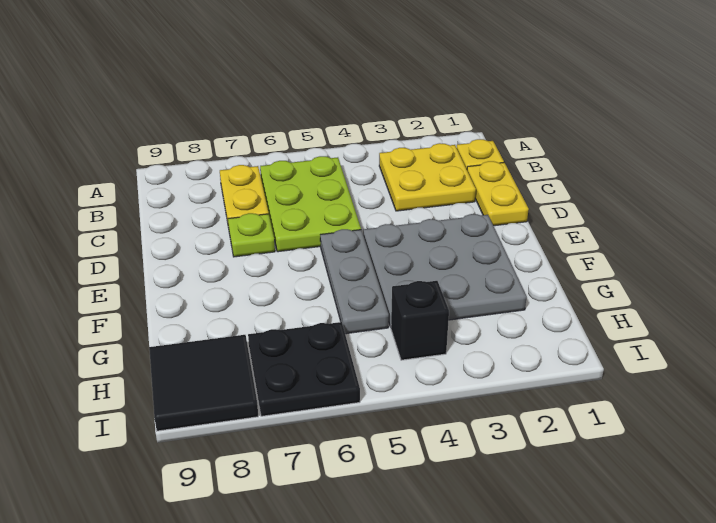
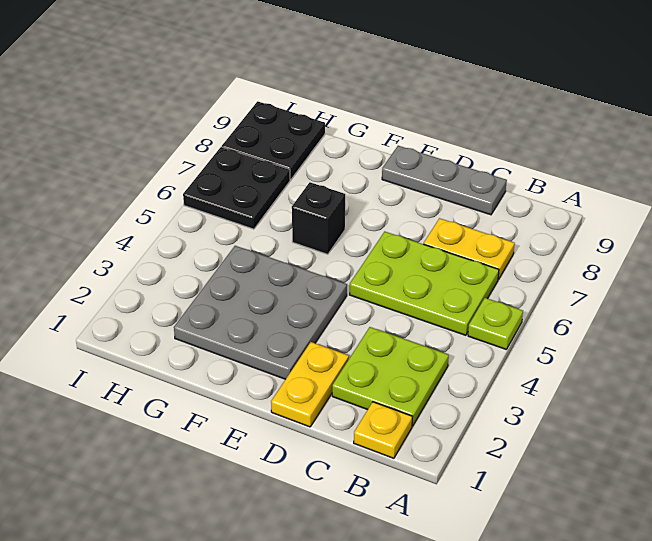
yellow plate B2:C3 level 1 -> lime plate B2:C3 level 1
yellow plate C1:D1 level 1 -> yellow plate D1:D2 level 1
lime plate D7 level 1 -> lime plate A5 level 1
grey plate E5:G5 level 1 -> grey plate C9:E9 level 1
black brick H4 level 1 -> black brick F6 level 1
black tile H8:I9 level 1 -> black plate H8:I9 level 1

